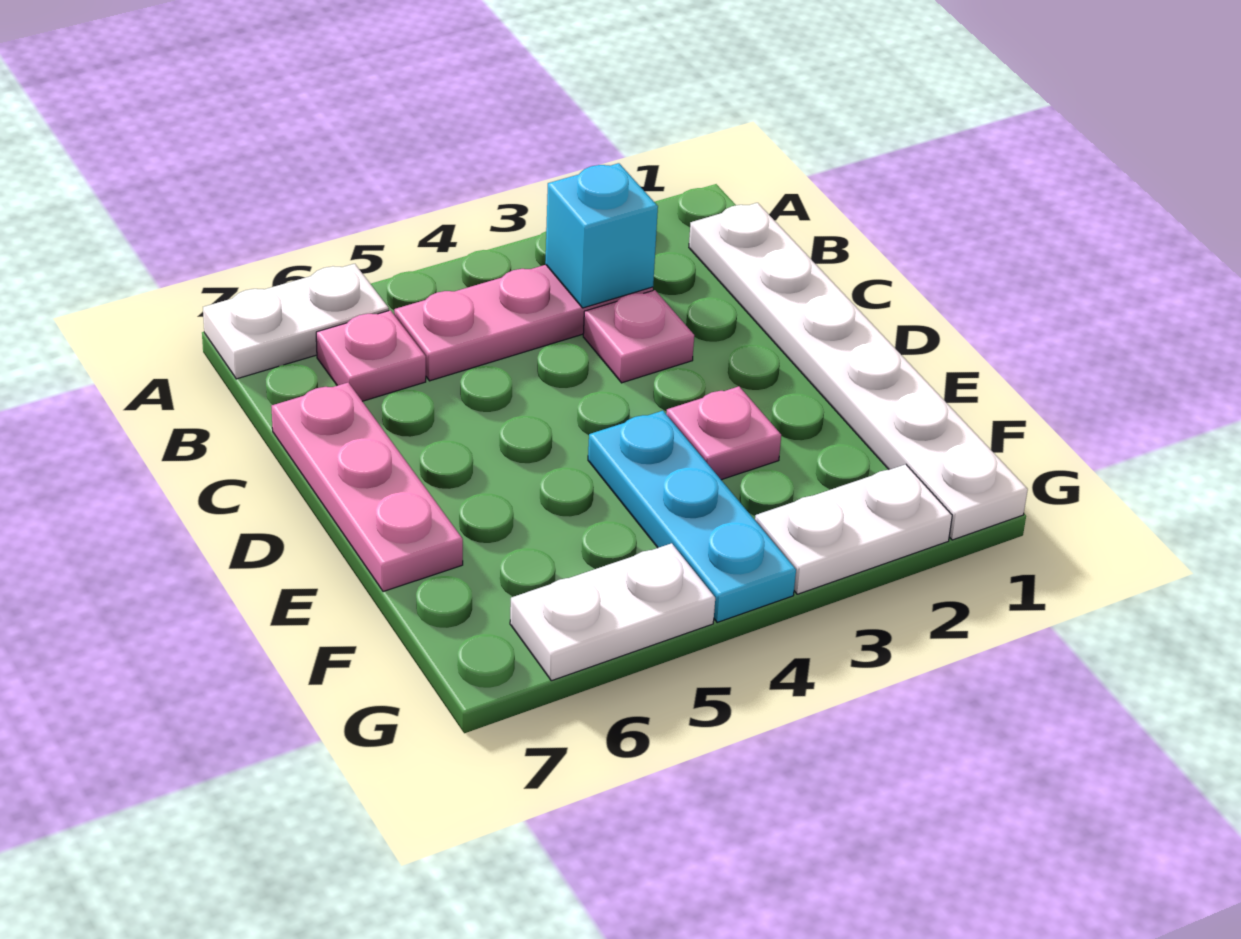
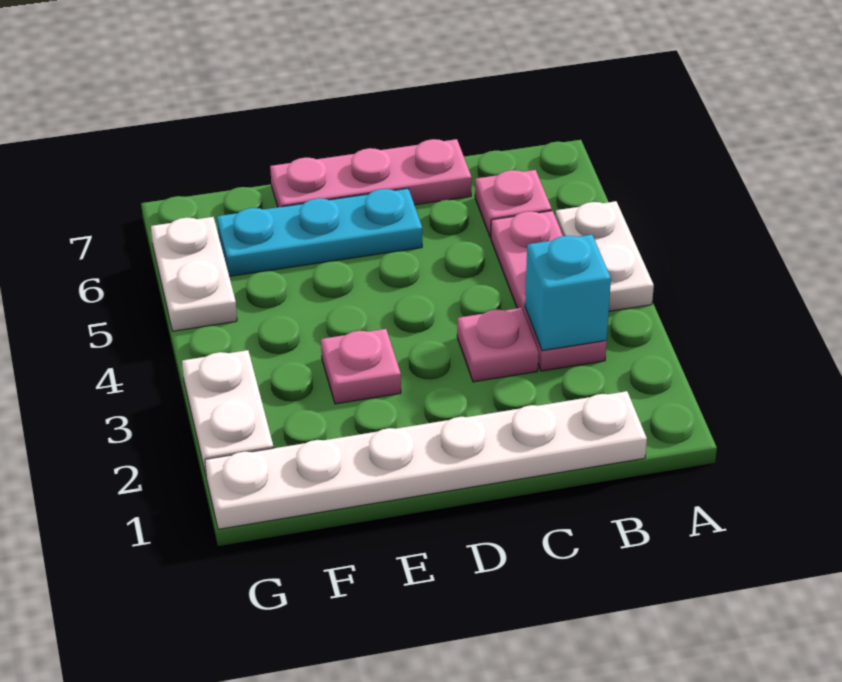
white plate A6:A7 level 1 -> white plate A4:A5 level 1
cyan plate E4:G4 level 1 -> cyan plate D6:F6 level 1

